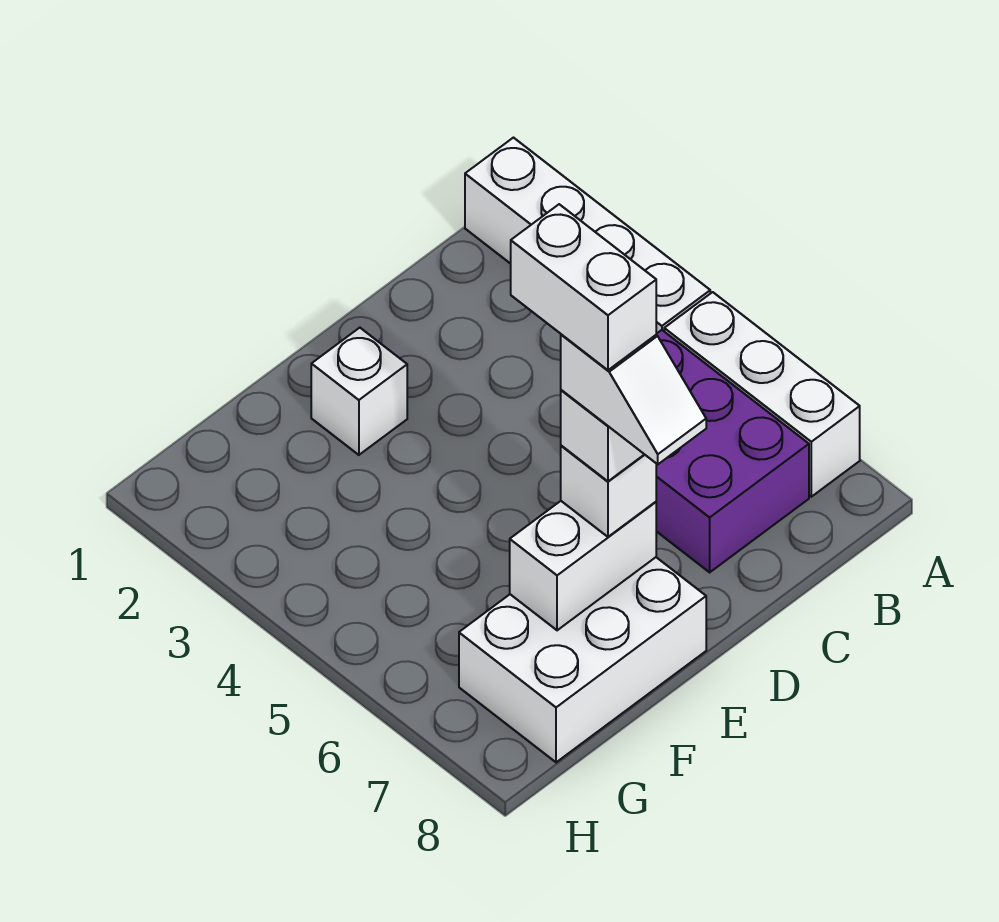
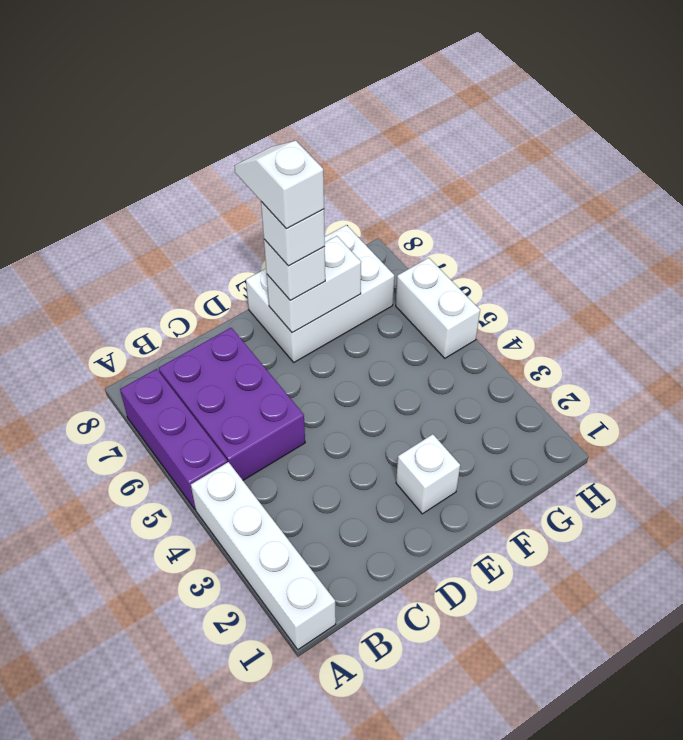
white brick A5:A7 level 1 -> purple brick A5:A7 level 1
white brick E6:E7 level 6 -> white brick H5:H6 level 1

